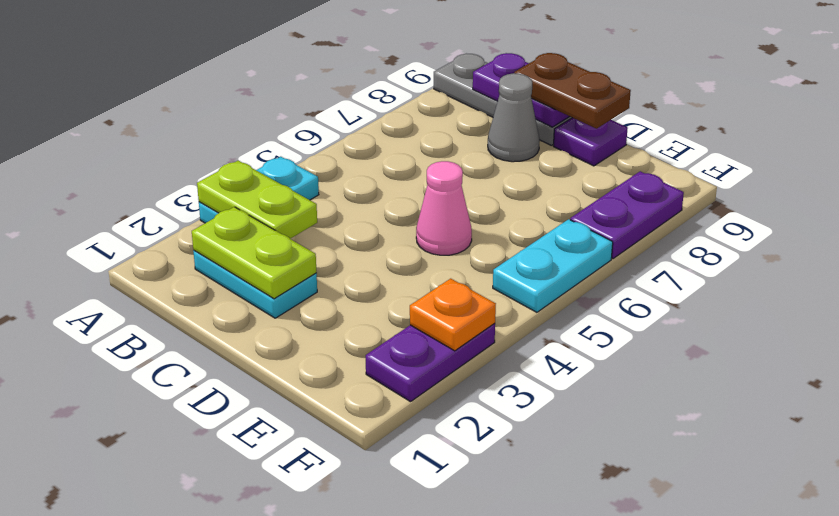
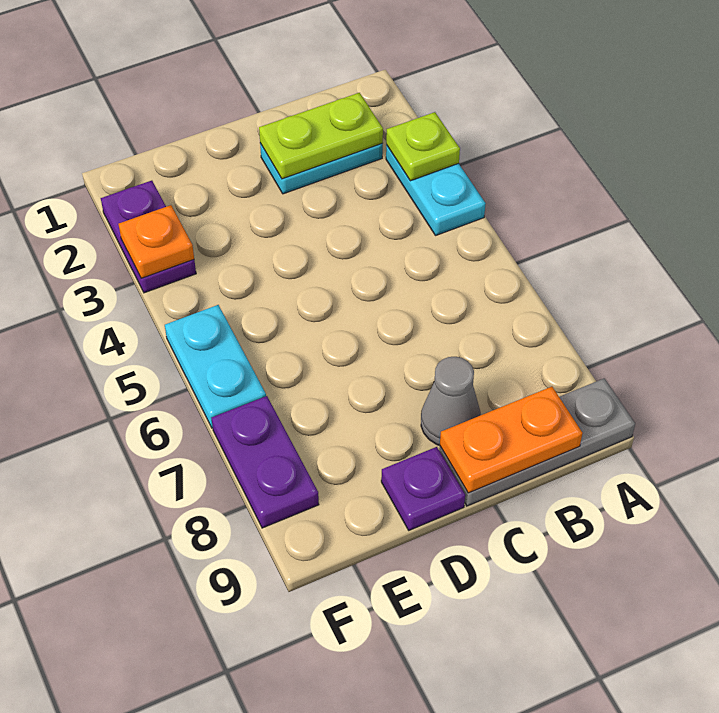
lime plate A3:B3 level 2 -> lime plate A3 level 2
purple plate B9:C9 level 2 -> orange plate B9:C9 level 2
brown plate C9:D9 level 3 -> none
pink cone D5 level 1 -> none

